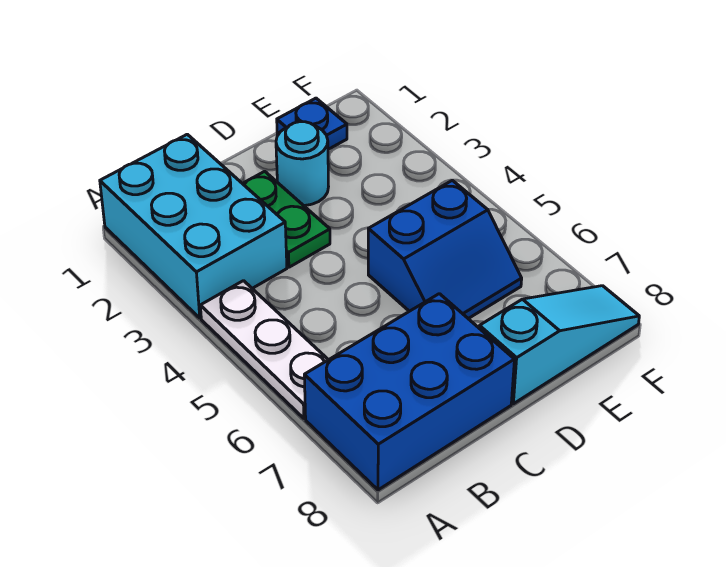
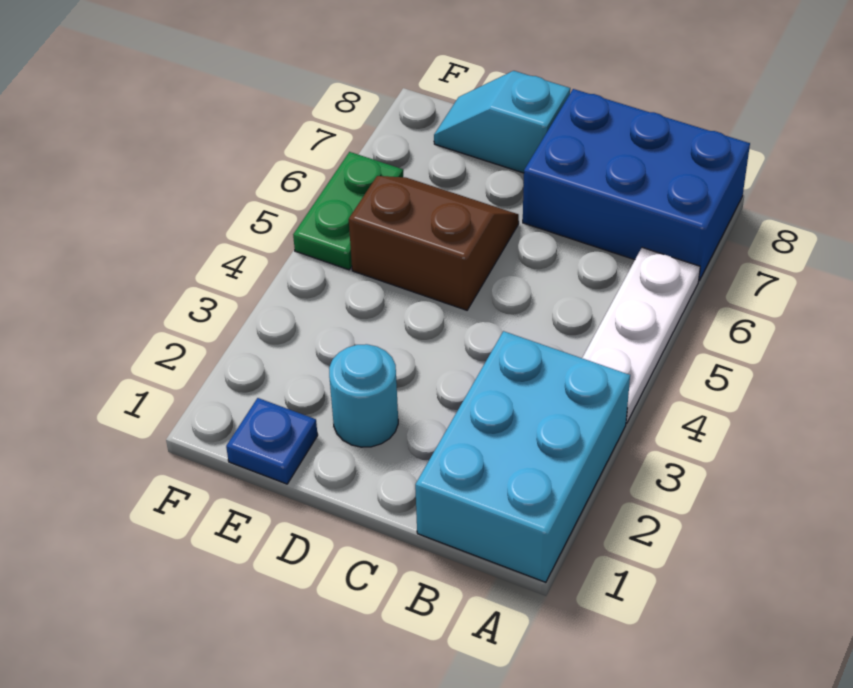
green plate C2:C3 level 1 -> green plate F5:F6 level 1
blue slope D5:E6 level 1 top 5 -> brown slope D5:E6 level 1 top 5
cyan slope D8:F8 level 1 top D -> cyan slope D8:E8 level 1 top D

